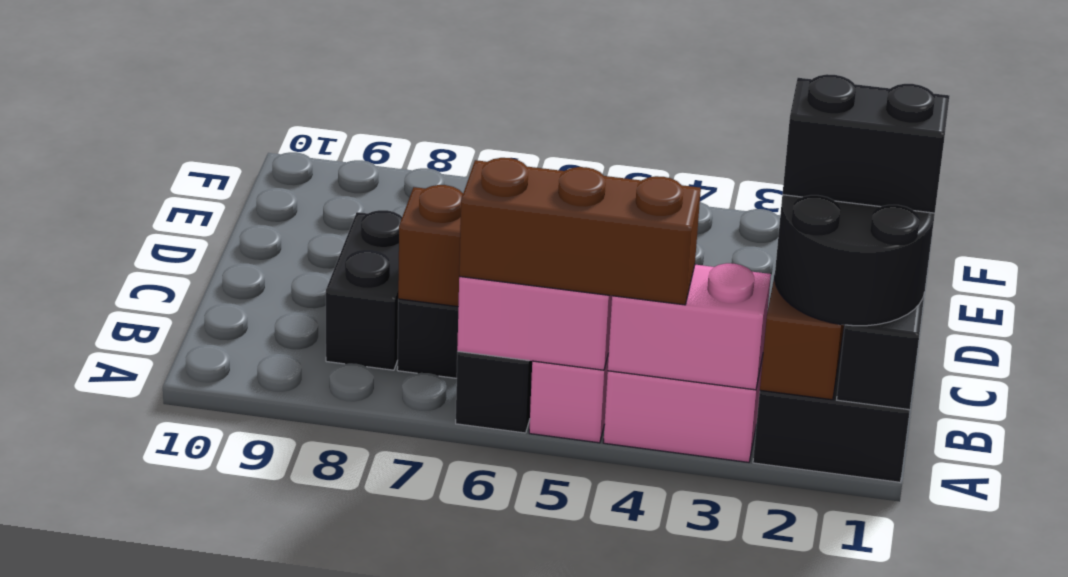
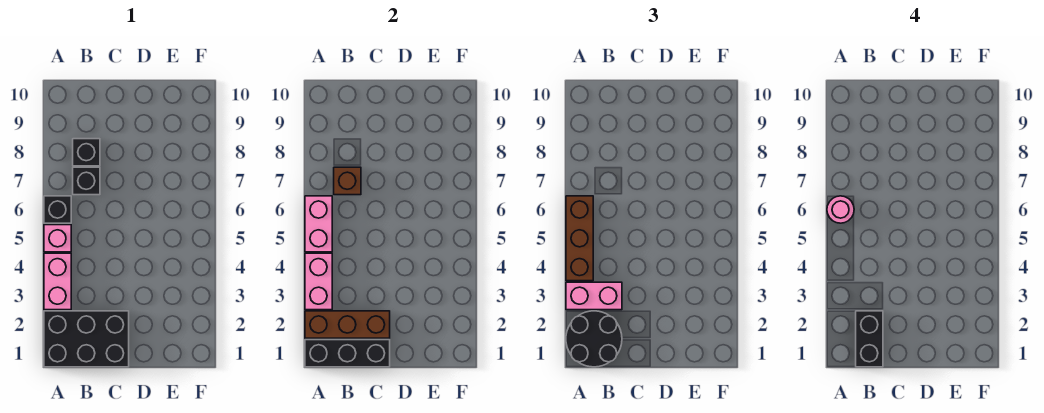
none -> pink brick A3:B3 level 3
none -> pink round brick A6 level 4
black brick B8:C8 level 1 -> black brick B8 level 1

